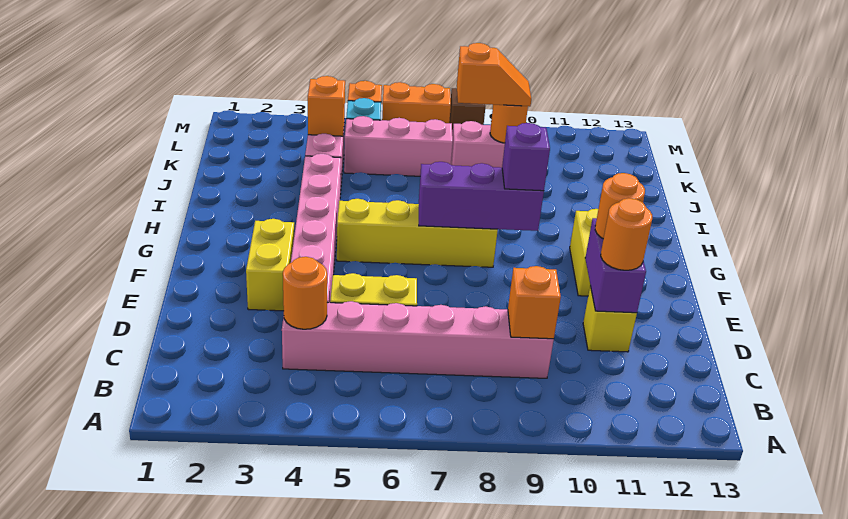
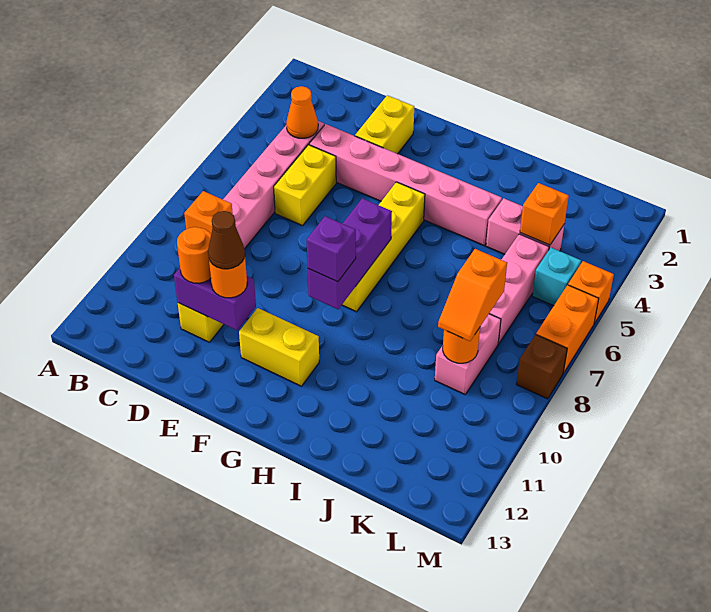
orange round brick C4 level 2 -> orange cone C4 level 2
yellow brick E3:F3 level 1 -> yellow brick E2:E3 level 1
none -> brown cone E11 level 4

